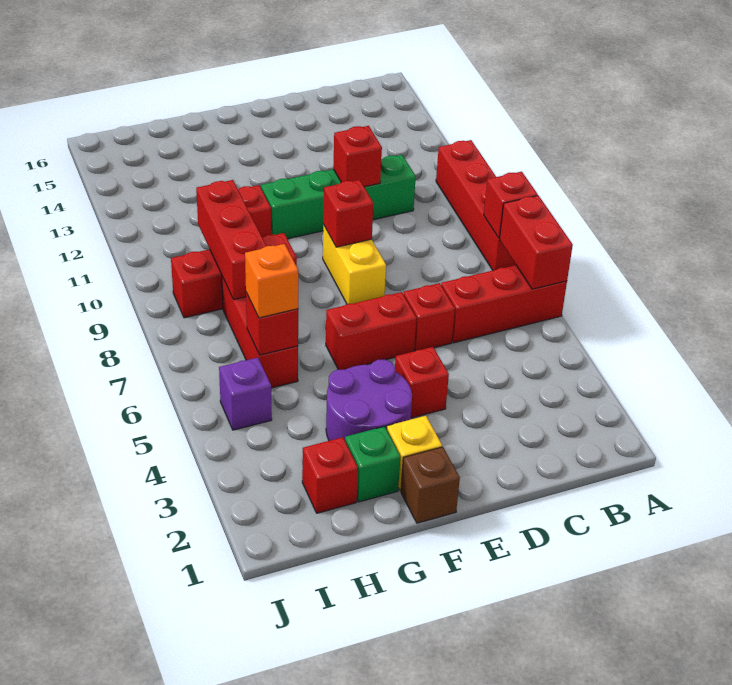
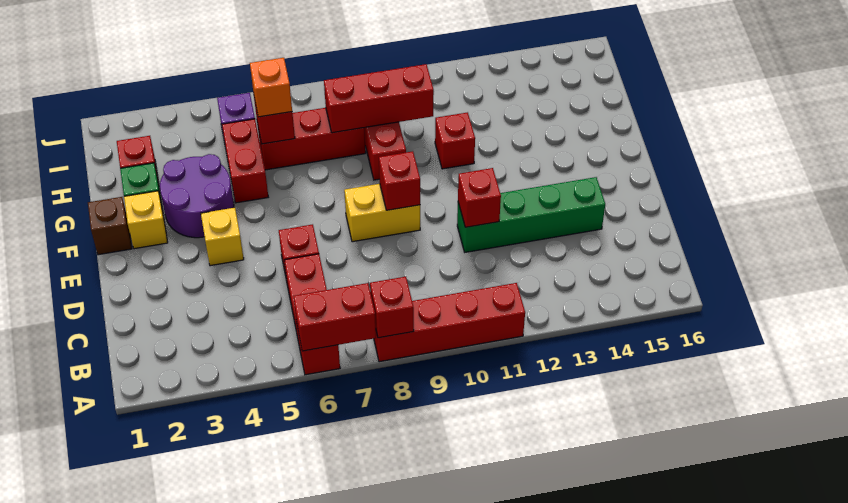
green brick C11:F11 level 1 -> green brick D11:D14 level 1
red brick E4 level 1 -> yellow brick E4 level 1
red brick E6:F6 level 1 -> red brick G5:H5 level 1

